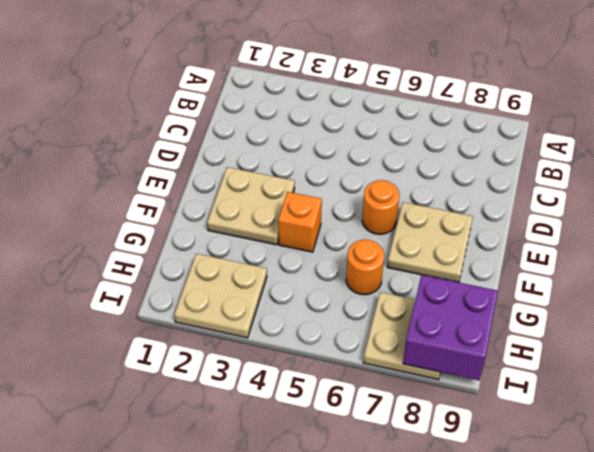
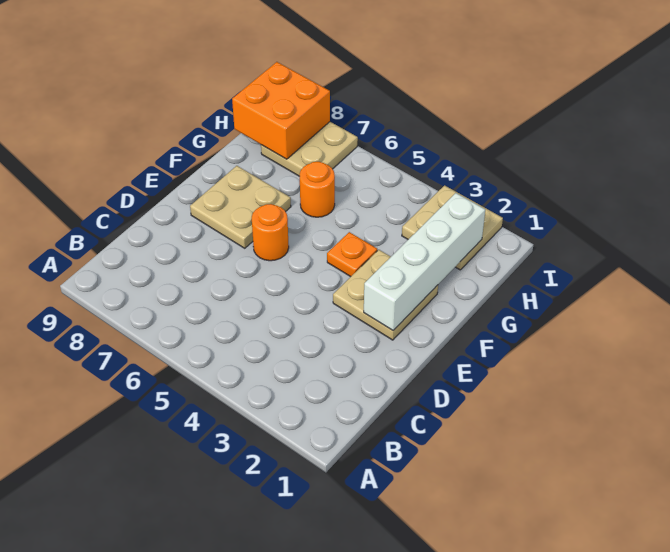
none -> white brick E2:H2 level 2
orange brick F4 level 1 -> orange plate F4 level 1
purple brick H8:I9 level 2 -> orange brick H8:I9 level 2

